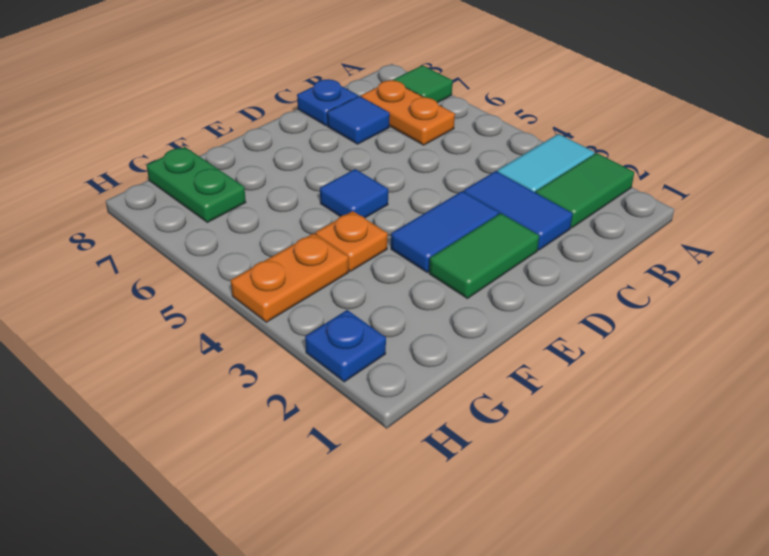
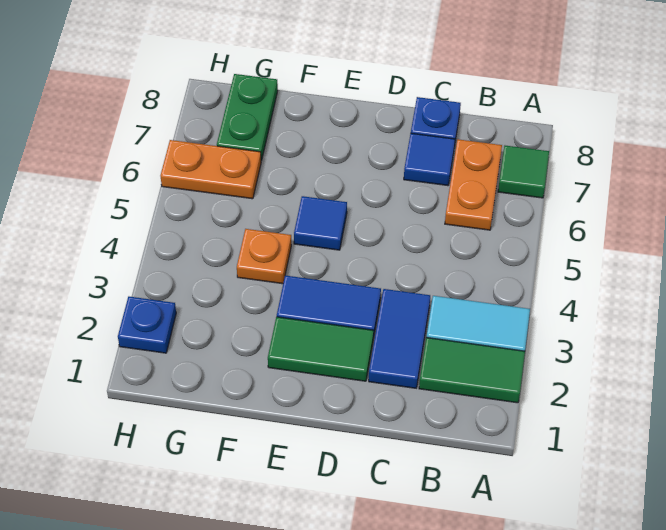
orange plate G4:H4 level 1 -> orange plate G6:H6 level 1

